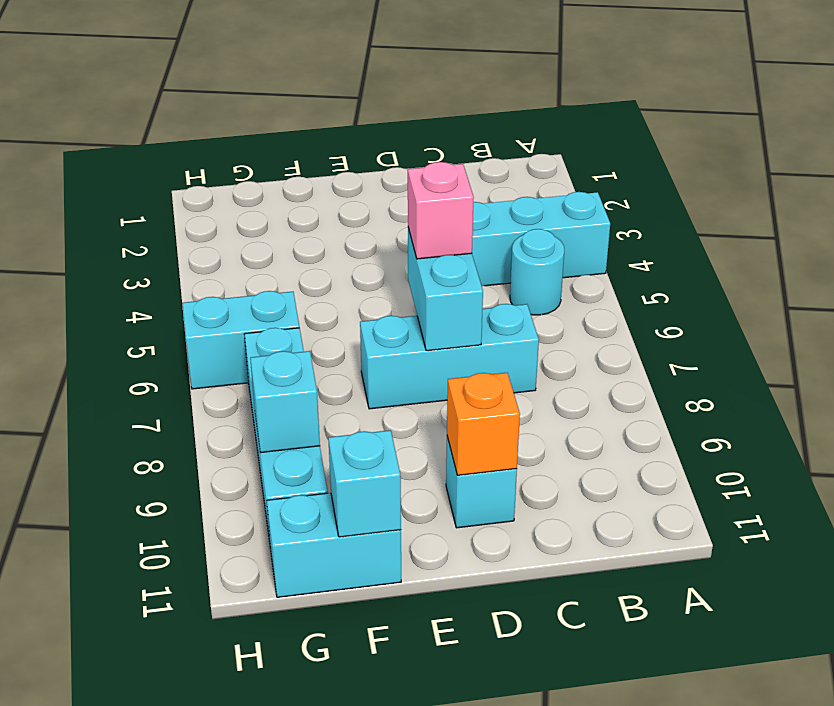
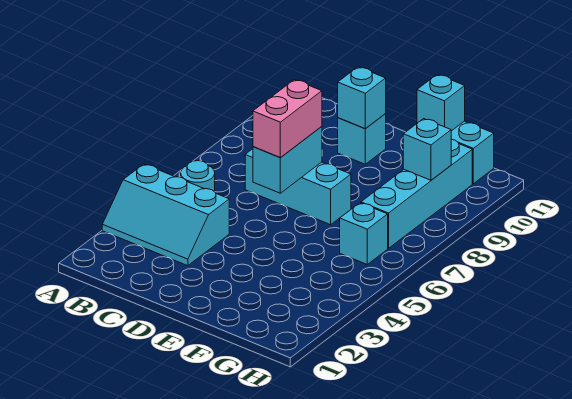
pink brick D6 level 3 -> pink brick D6:D7 level 3
orange brick D10 level 2 -> cyan brick D10 level 2
cyan brick G6:H6 level 1 -> cyan brick G6 level 1

